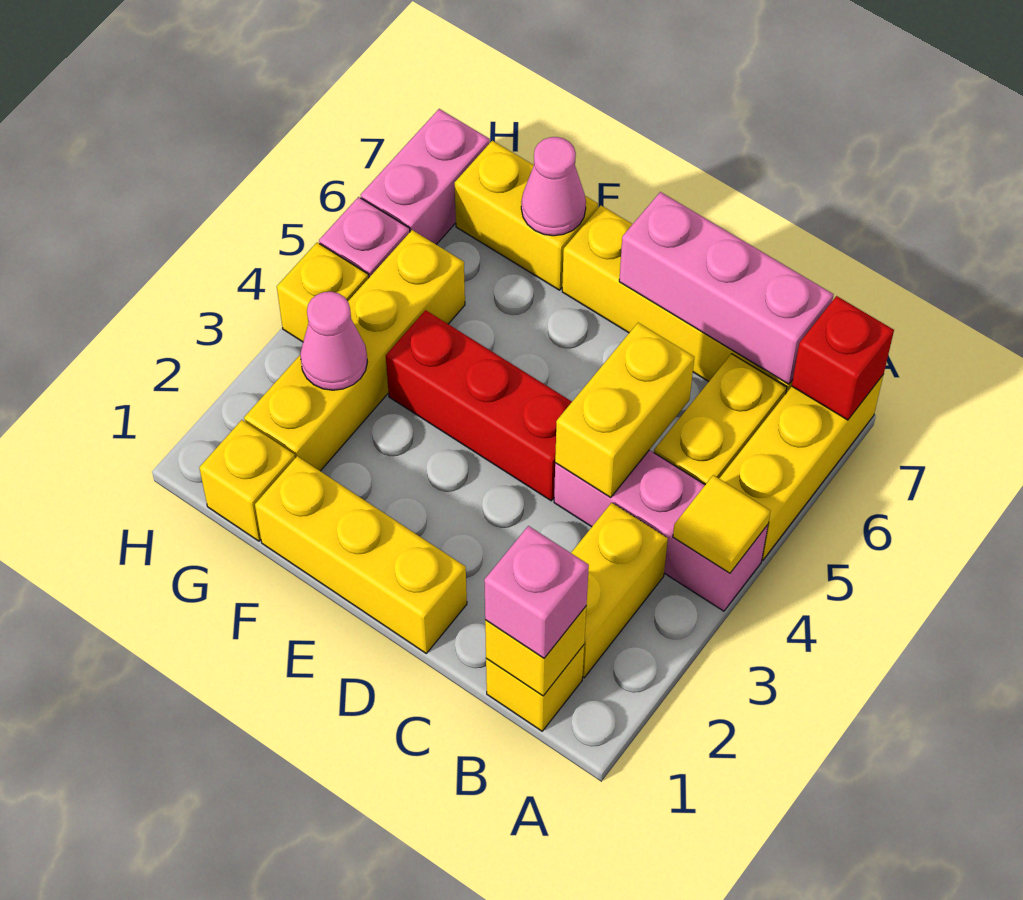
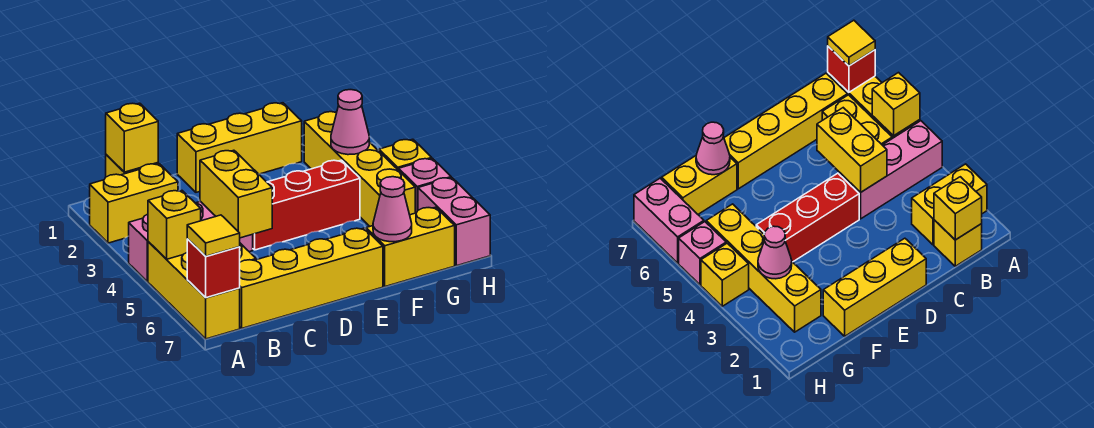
yellow tile A4 level 2 -> yellow tile A7 level 3
pink brick B1 level 3 -> none
yellow brick B2:B3 level 1 -> yellow brick A2:B2 level 1
pink brick B7:D7 level 2 -> none
yellow brick G1 level 1 -> yellow brick A5 level 2

